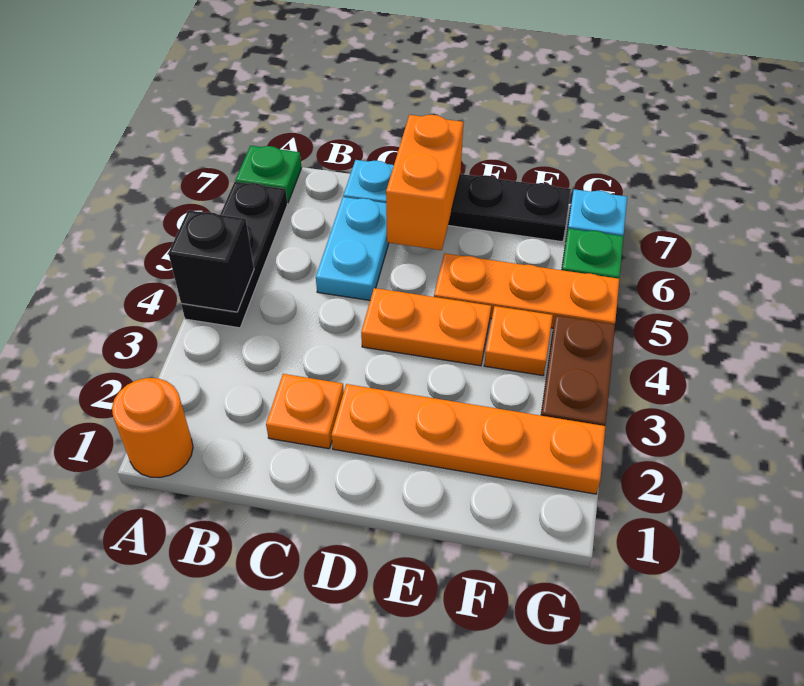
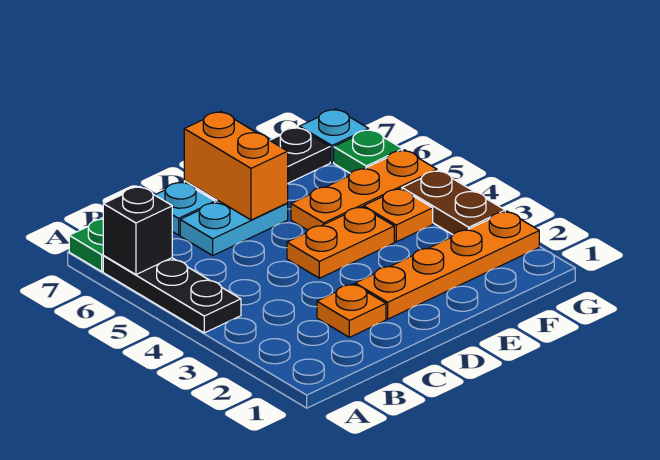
orange round brick A1 level 1 -> none
black brick A4 level 2 -> black brick A6 level 2
cyan plate C5:C6 level 1 -> cyan plate C6:D6 level 1

